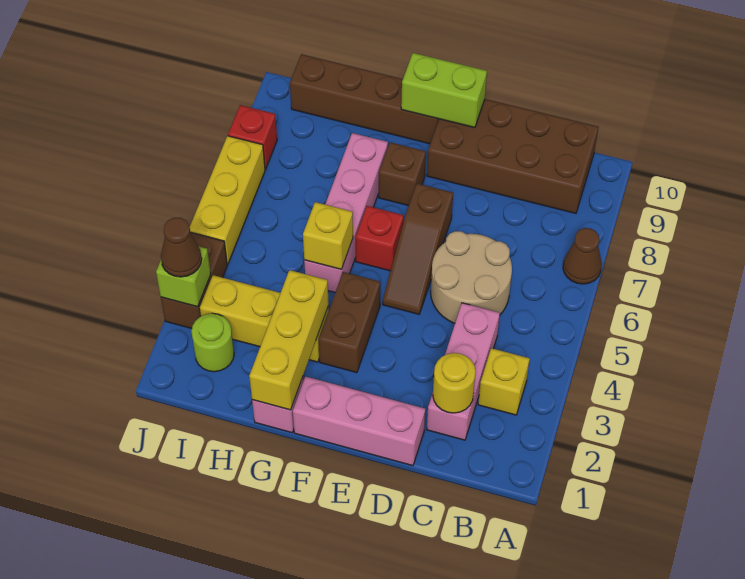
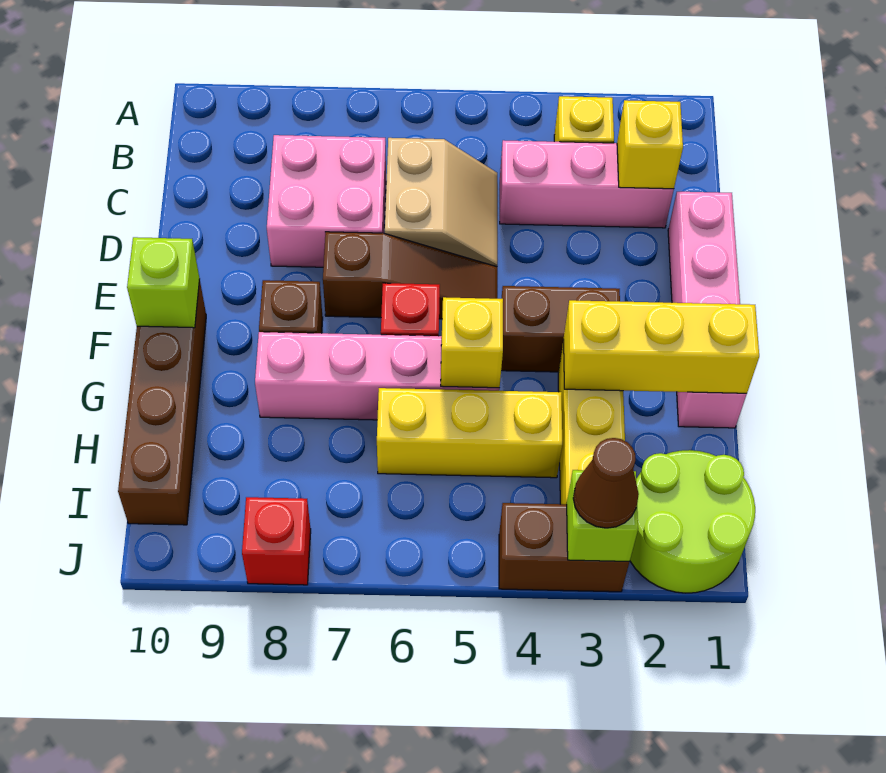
brown cone A7 level 1 -> none
brown brick B9:E10 level 1 -> none
yellow round brick C2 level 2 -> yellow brick C2 level 2
tan round brick C5:D6 level 1 -> tan slope C5:D6 level 1 top 6
none -> pink brick C7:D8 level 1
lime brick E10:F10 level 2 -> lime brick F10 level 2
lime round brick I2 level 1 -> lime round brick I1:J2 level 1
yellow brick J5:J7 level 1 -> yellow brick H4:H6 level 1

